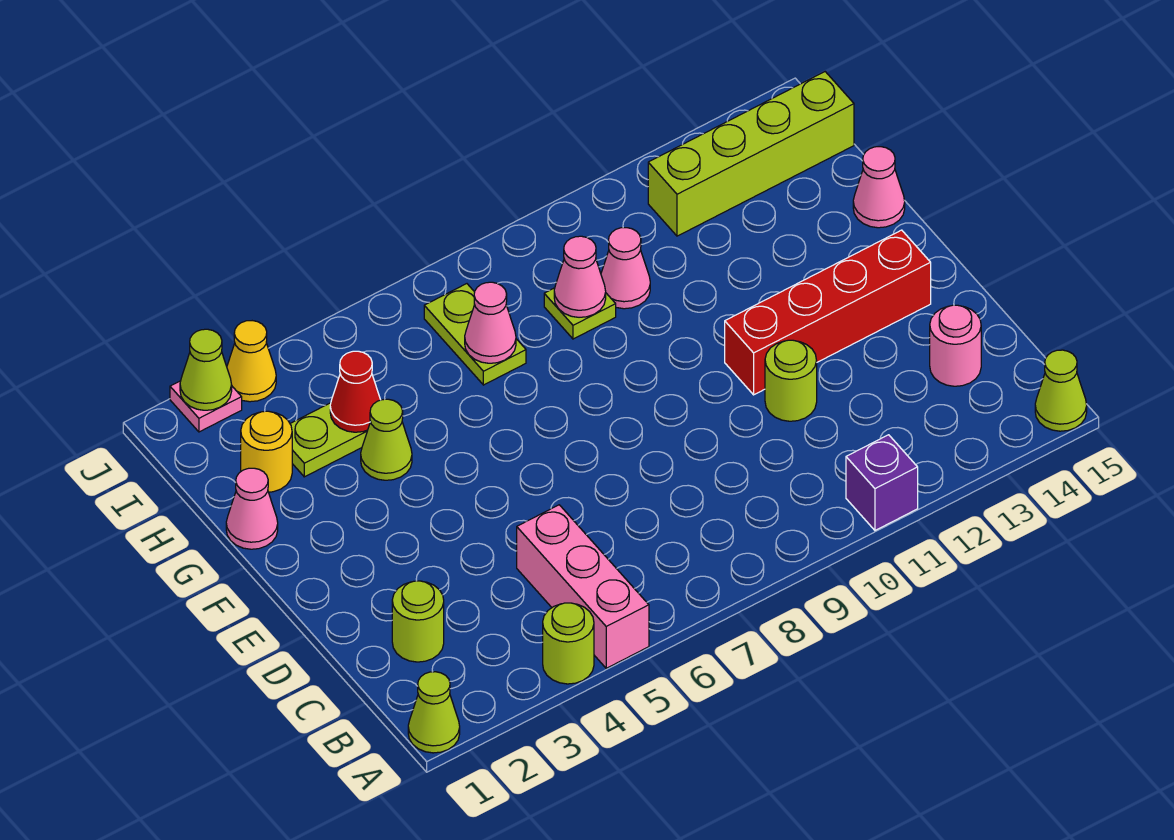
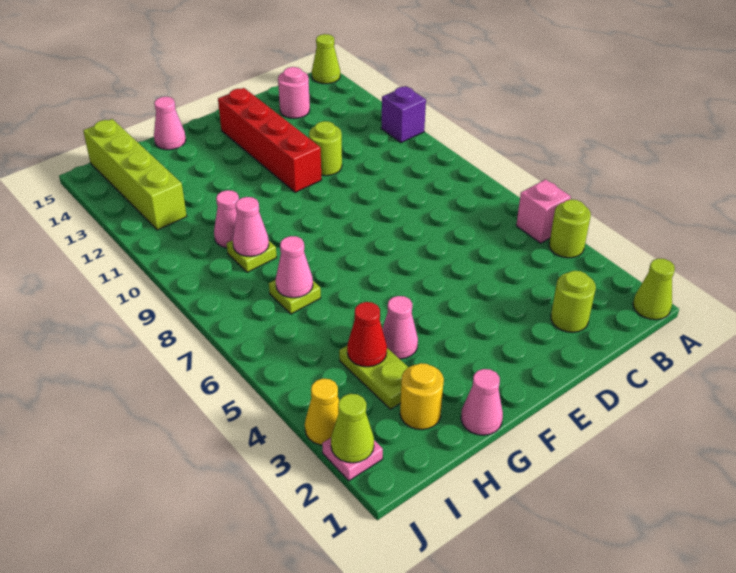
pink brick A5:C5 level 1 -> pink brick A5 level 1
lime cone G4 level 1 -> pink cone G4 level 1
lime plate H7:I7 level 1 -> lime plate H7 level 1

